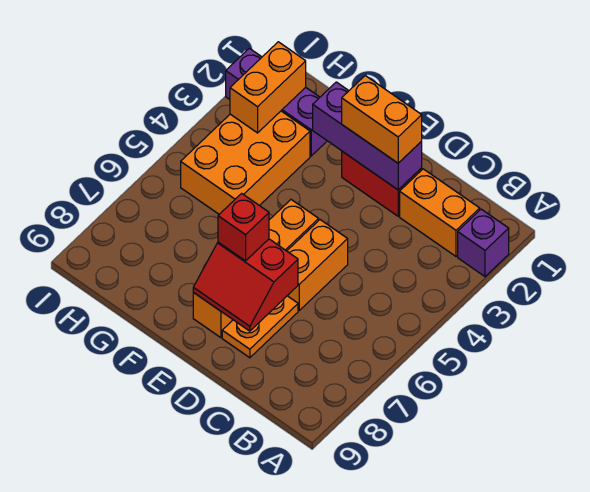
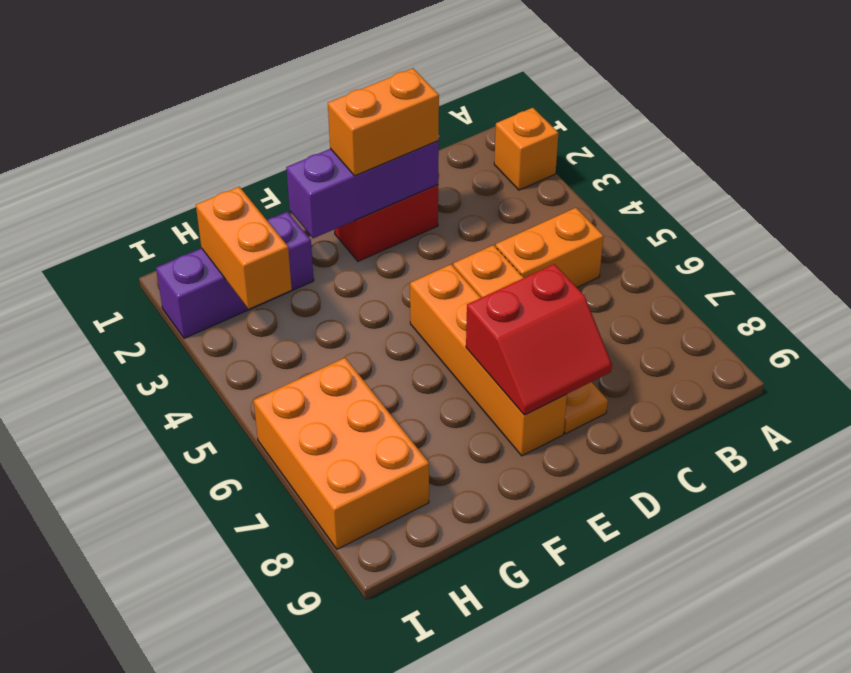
purple brick A2 level 1 -> orange brick A2 level 1
orange brick B2:C2 level 1 -> orange brick B5:C5 level 1
red brick E7 level 3 -> none
orange brick G3:H5 level 1 -> orange brick H6:I8 level 1

